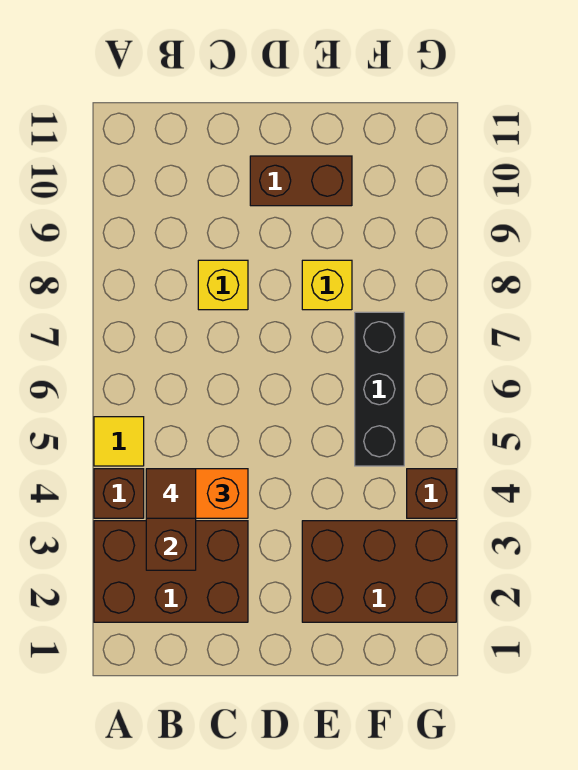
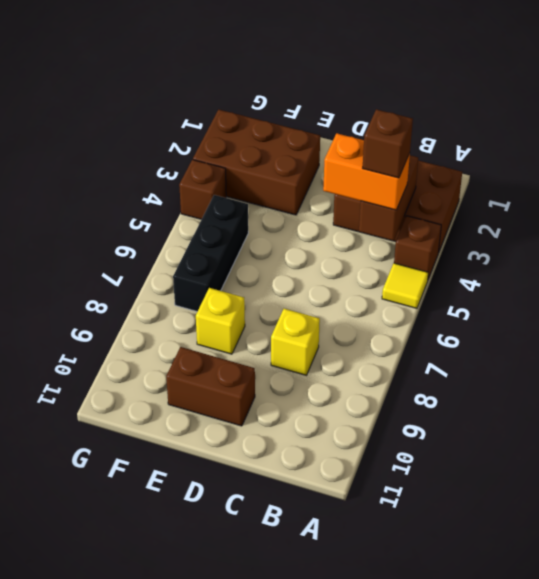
brown tile B4 level 4 -> brown brick B4 level 4

